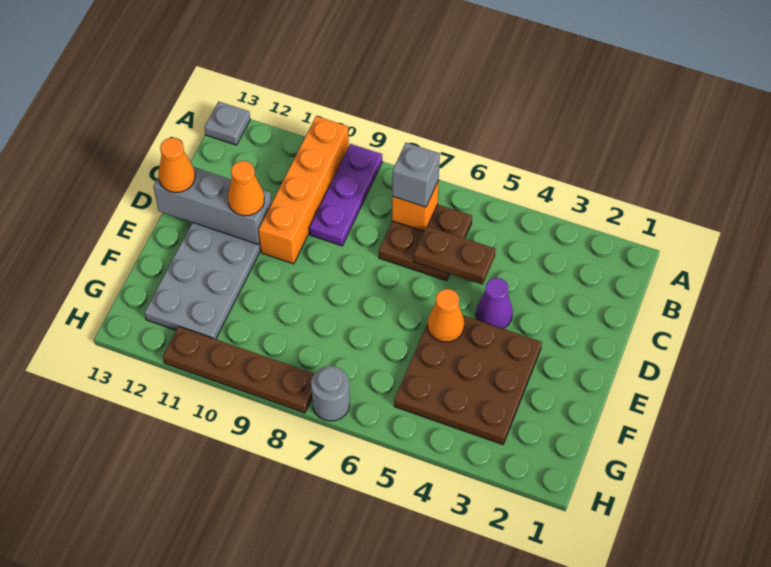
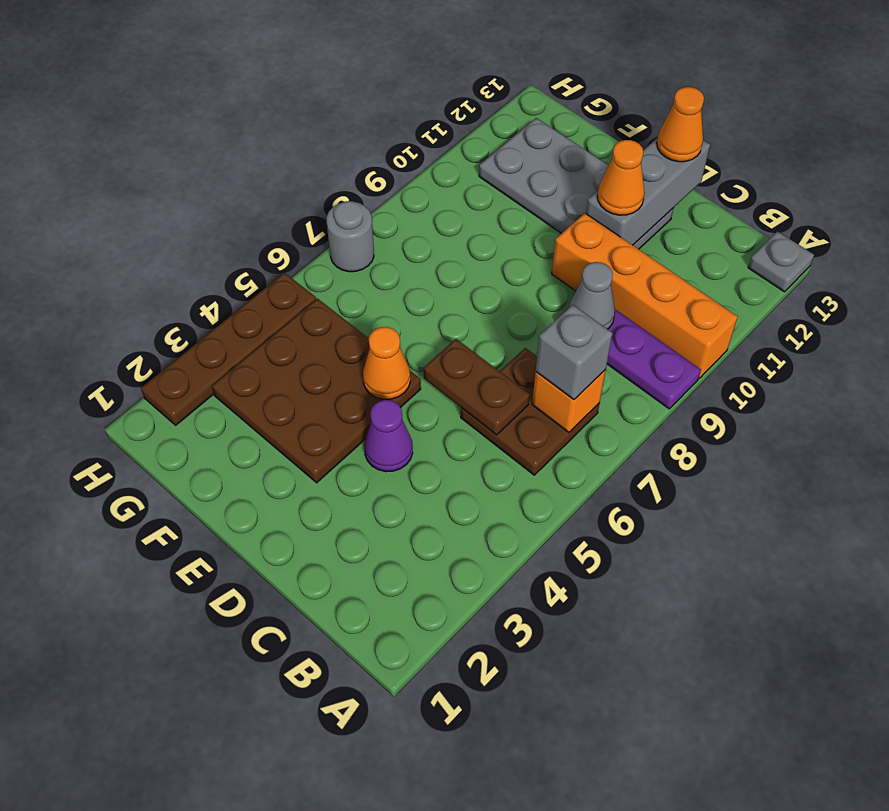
brown plate C5:C6 level 2 -> brown plate C6:D6 level 2
none -> grey cone C9 level 2
brown plate H8:H11 level 1 -> brown plate H2:H5 level 1

